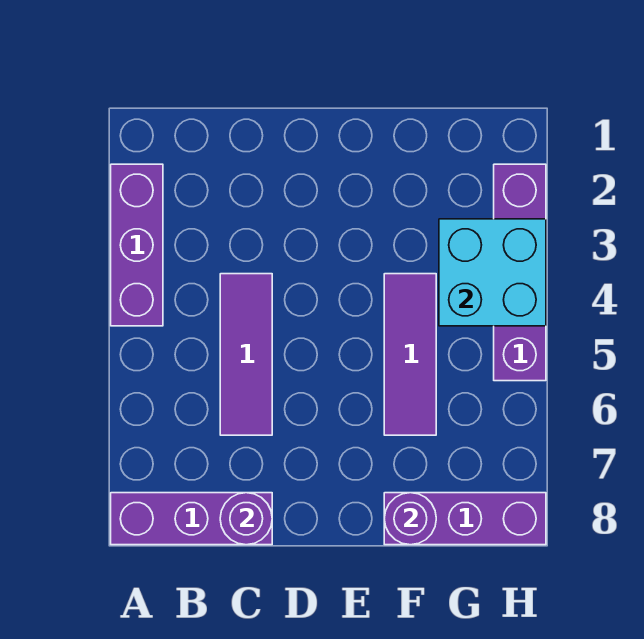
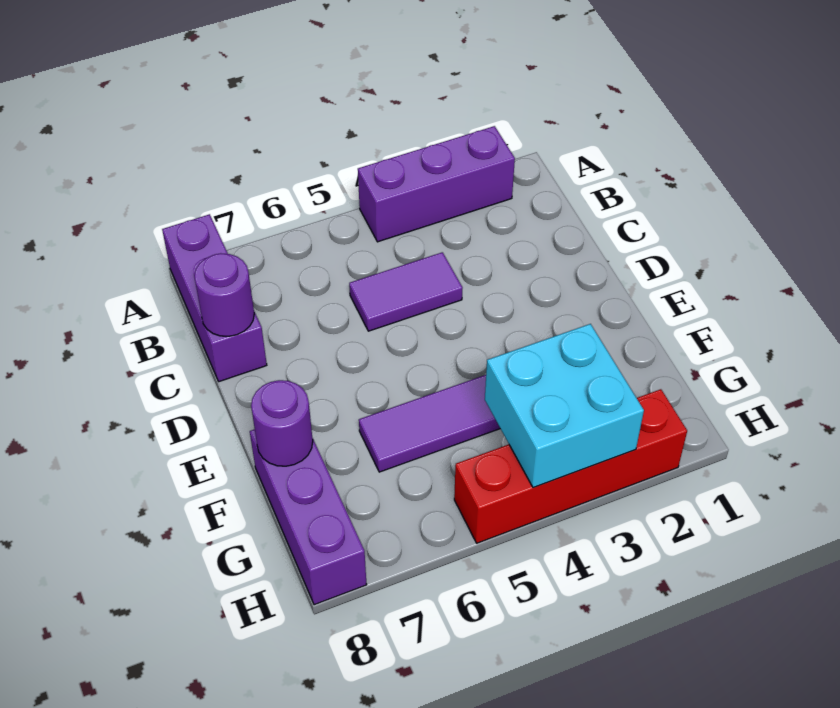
purple tile C4:C6 level 1 -> purple tile C4:C5 level 1
purple brick H2:H5 level 1 -> red brick H2:H5 level 1

